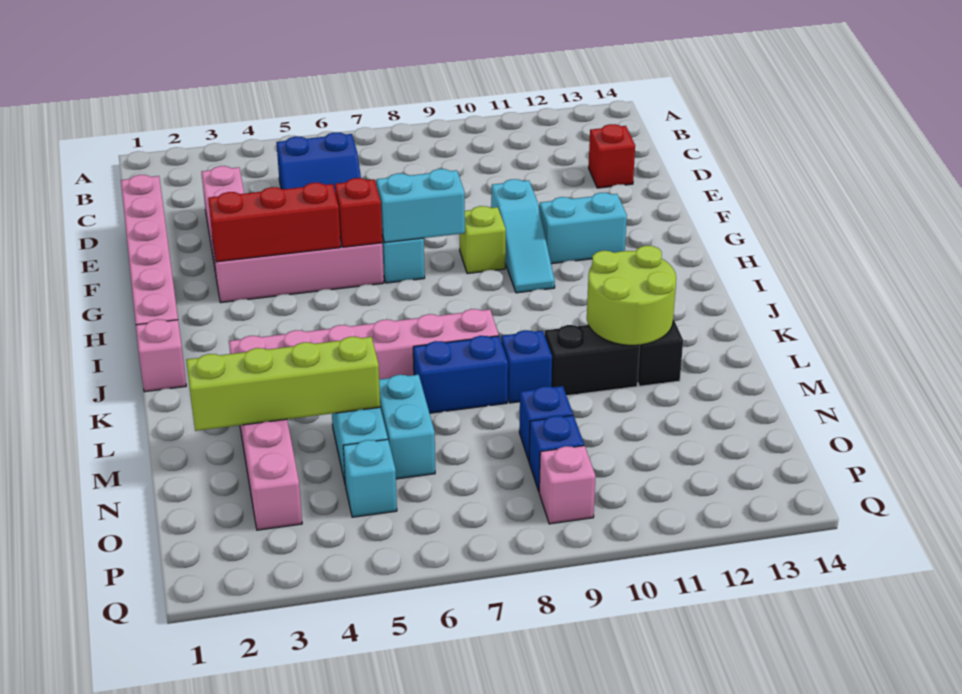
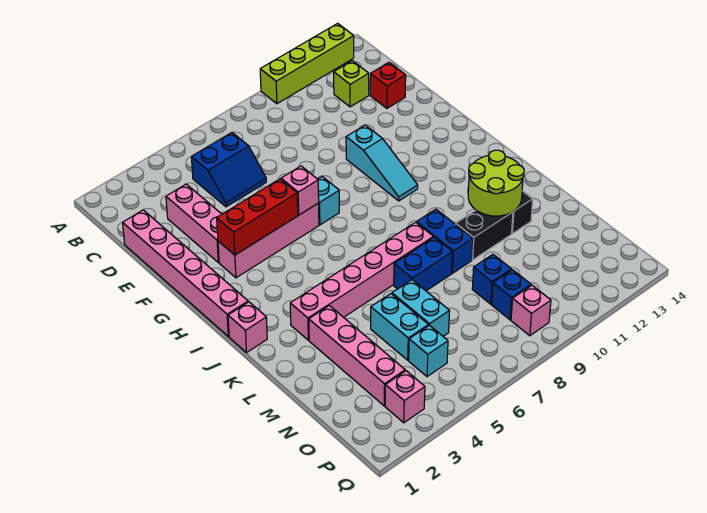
red brick G6 level 2 -> pink brick G6 level 2
cyan brick G7:G8 level 2 -> none
lime brick G9 level 1 -> lime brick C12 level 1
cyan brick G11:G12 level 1 -> none
blue brick L9 level 1 -> blue brick K9:L9 level 1
lime brick M2:M5 level 2 -> lime brick A10:A13 level 1
none -> pink brick P3 level 1

